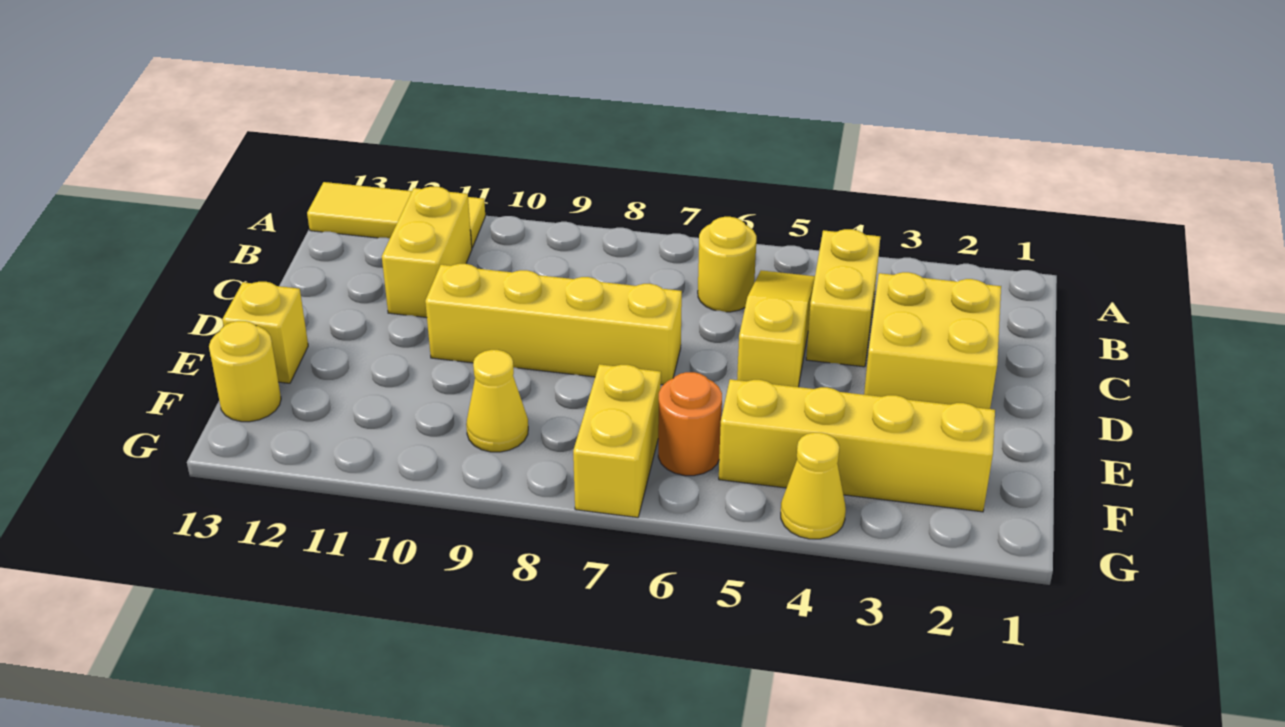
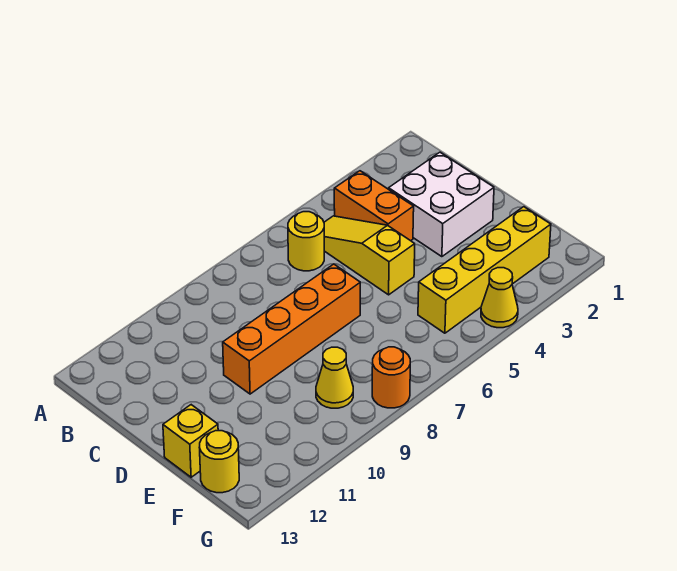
yellow tile A11:A13 level 1 -> none
yellow brick B4:C4 level 1 -> orange brick B4:C4 level 1
yellow brick B11:C11 level 1 -> none
yellow brick C2:D3 level 1 -> white brick C2:D3 level 1
yellow brick D7:D10 level 1 -> orange brick D7:D10 level 1
orange round brick F6 level 1 -> orange round brick G8 level 1
yellow brick F7:G7 level 1 -> none

